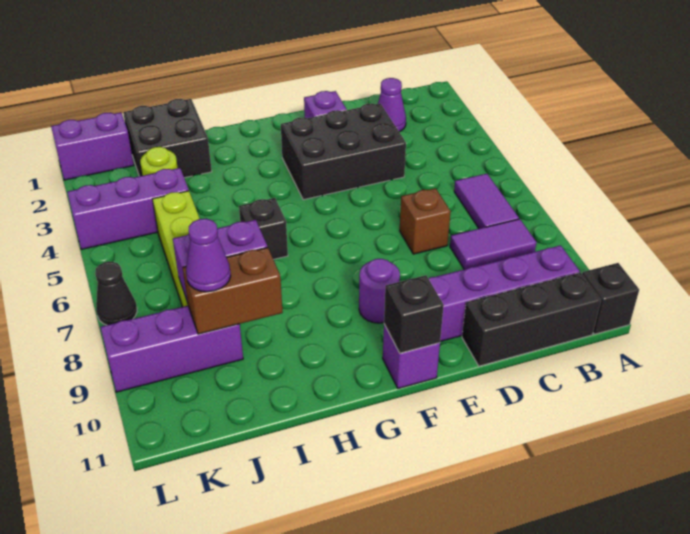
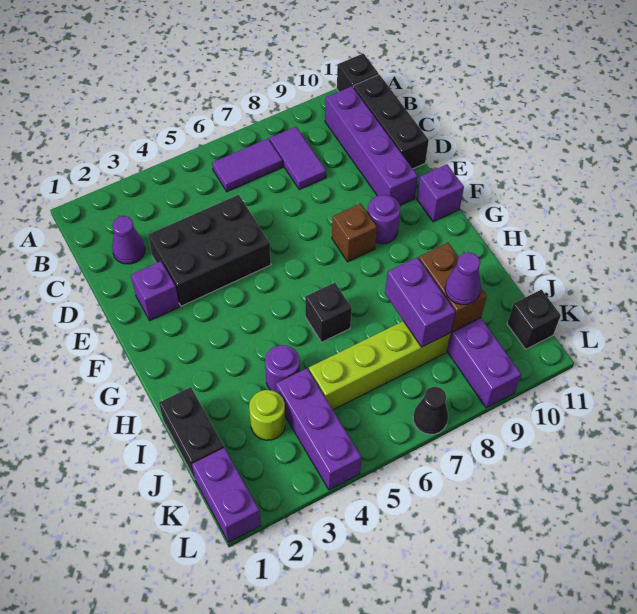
black brick D3:F4 level 1 -> black brick D3:E5 level 1
brown brick D7 level 1 -> brown brick F8 level 1
black brick F11 level 2 -> black brick K11 level 1
black brick I1:J2 level 1 -> black brick I1:J1 level 1
none -> purple round brick I4 level 1

